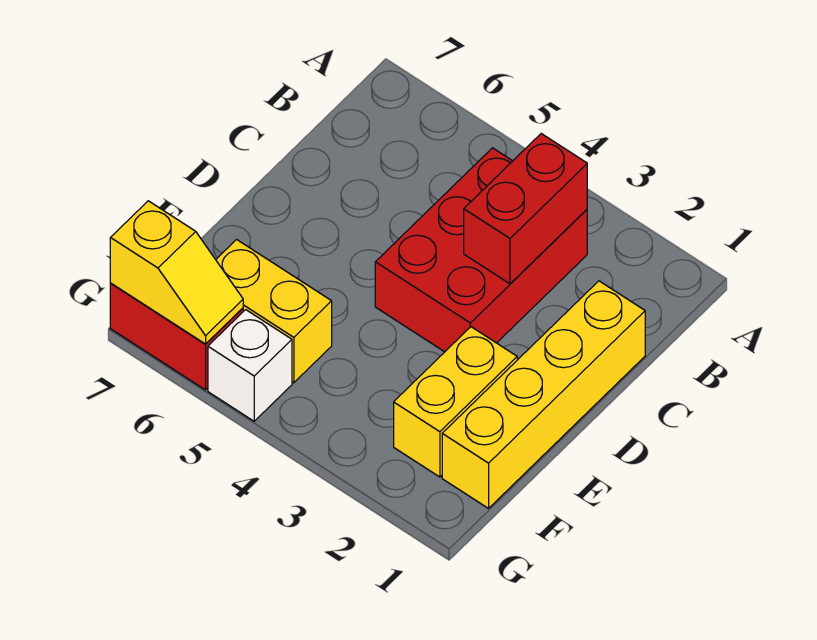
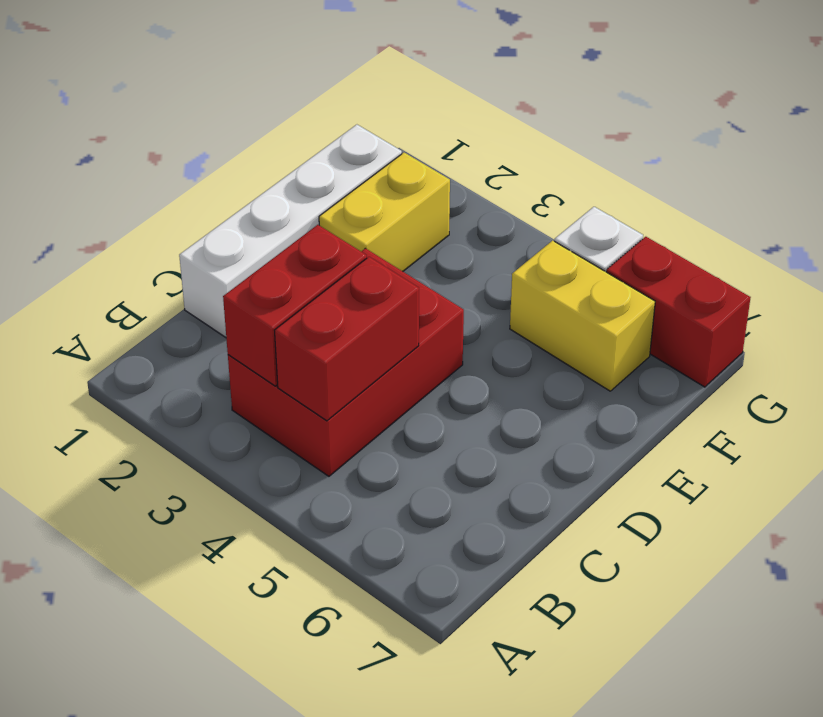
none -> red brick B4:C4 level 2
yellow brick C1:F1 level 1 -> white brick C1:F1 level 1
yellow slope G6:G7 level 2 top 7 -> none

